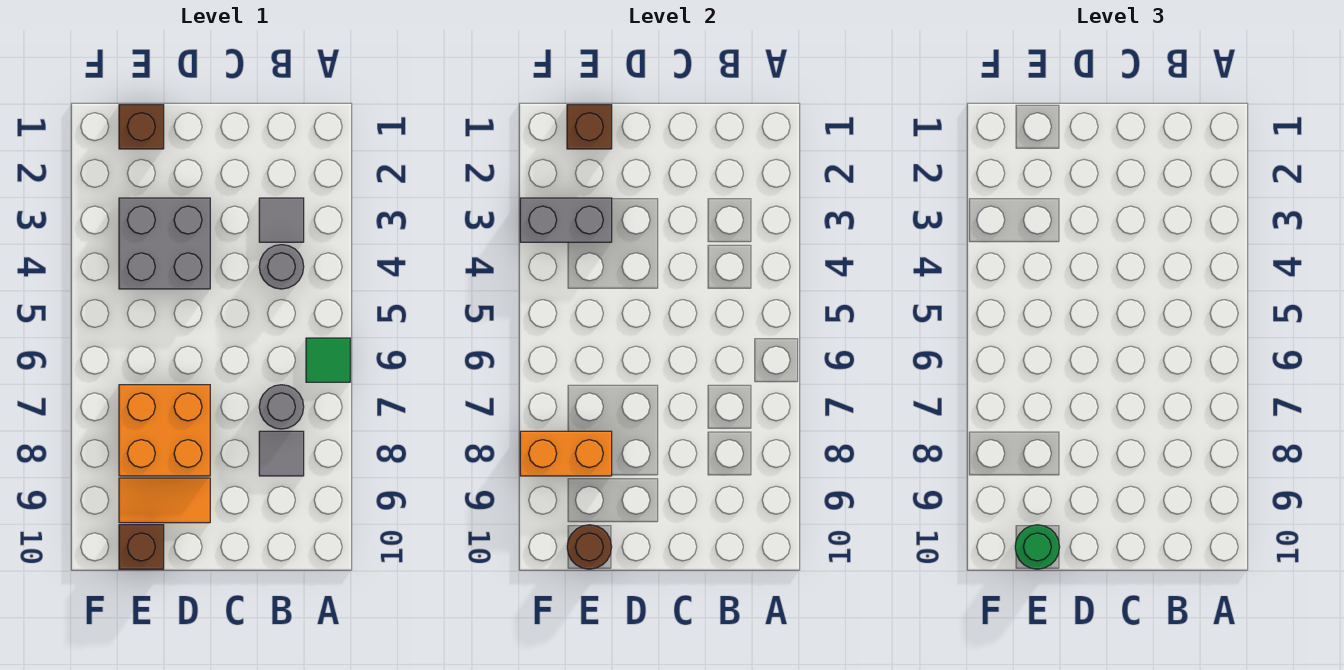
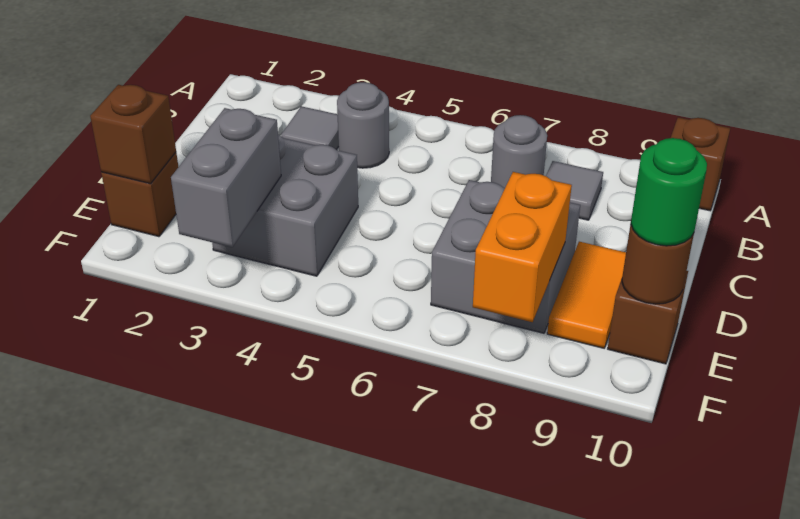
green tile A6 level 1 -> none
none -> brown brick A10 level 1
orange brick D7:E8 level 1 -> grey brick D7:E8 level 1

